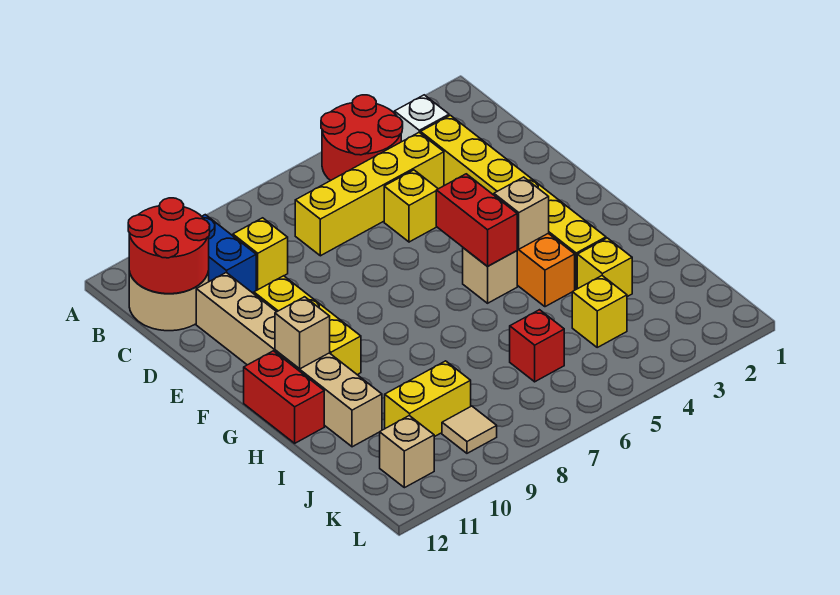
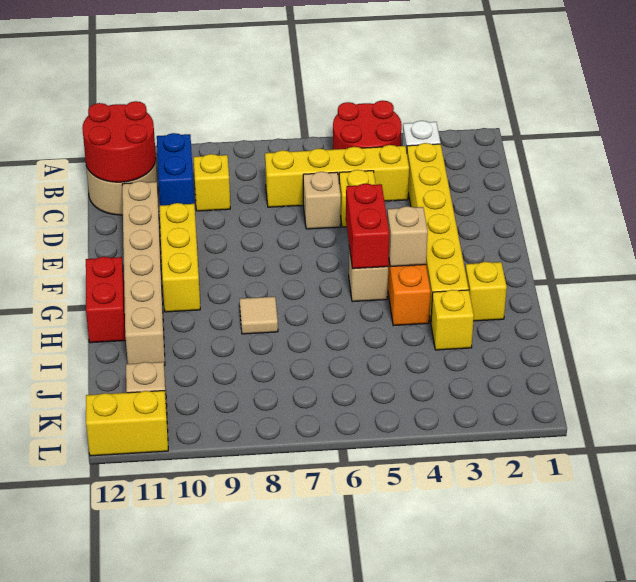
tan brick G11 level 2 -> tan brick D6 level 1
yellow brick J4 level 1 -> yellow brick H2 level 1
red brick J6 level 1 -> none
yellow brick J9:J10 level 1 -> yellow brick L11:L12 level 1
tan tile K9 level 1 -> tan tile H8 level 1

